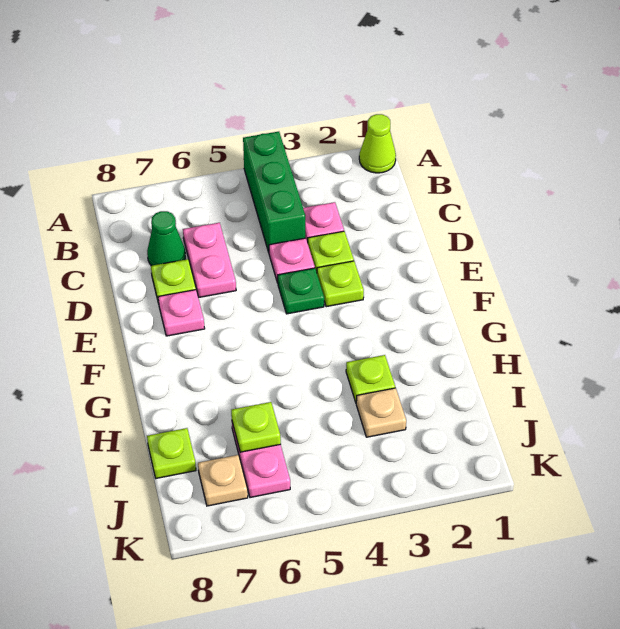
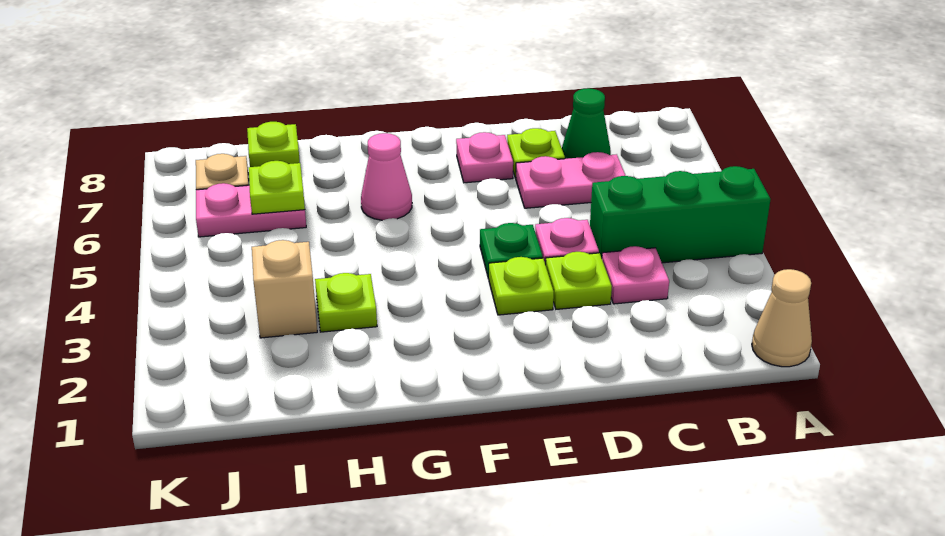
lime cone A1 level 1 -> tan cone A1 level 1
none -> pink cone G6 level 1
tan plate I3 level 1 -> tan brick I3 level 1

